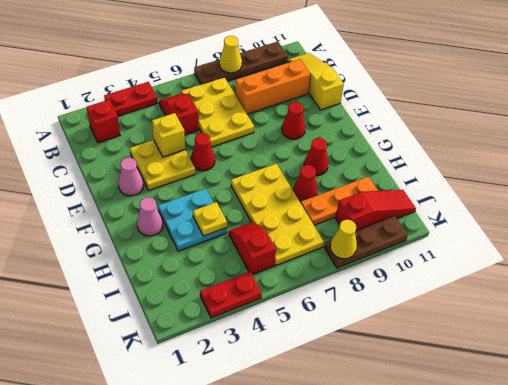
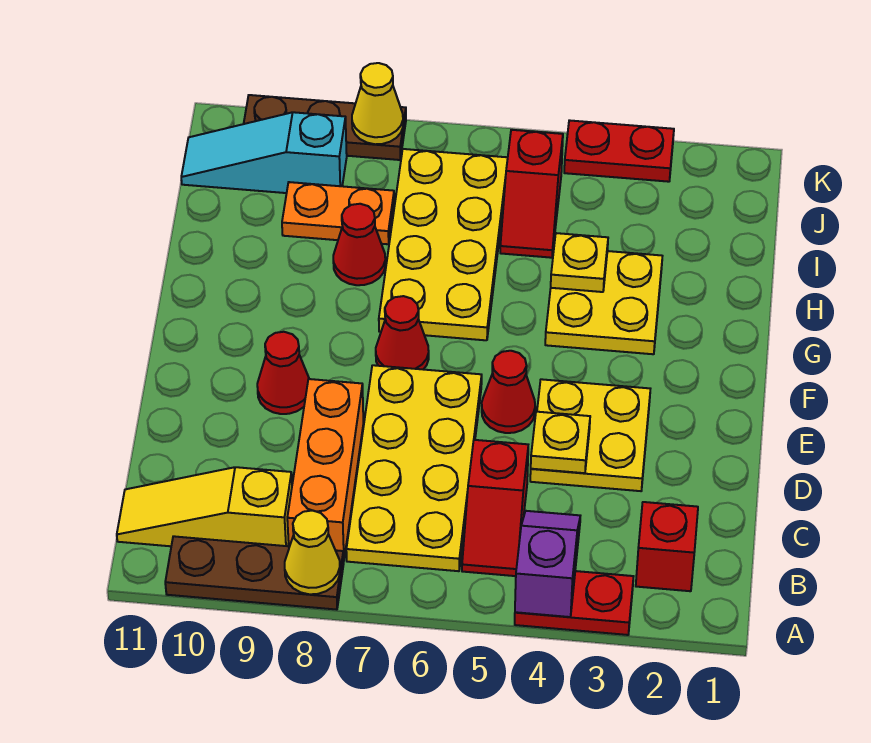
none -> purple slope A4:B4 level 2 top A
brown plate A7:A10 level 1 -> brown plate A8:A10 level 1
yellow plate B6:D7 level 1 -> yellow plate B6:E7 level 1
yellow slope B11:D11 level 1 top D -> yellow slope B9:B11 level 1 top 9
orange brick C8:C10 level 1 -> orange brick B8:D8 level 1
yellow brick D4 level 2 -> yellow plate D4 level 2
pink cone E2 level 1 -> none
pink cone G2 level 1 -> none
cyan plate G3:H4 level 1 -> yellow plate G3:H4 level 1
red cone G9 level 1 -> red cone F7 level 1
orange plate I8:I10 level 1 -> orange plate I8:I9 level 1
red slope J9:J11 level 1 top 9 -> cyan slope J9:J11 level 1 top 9

